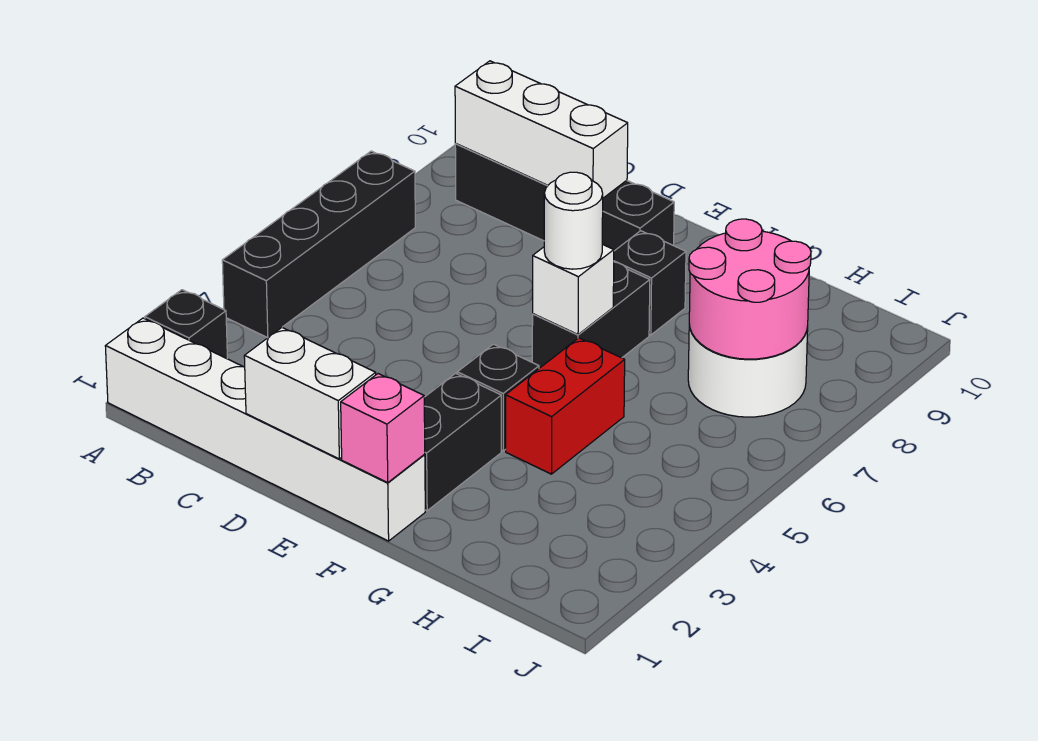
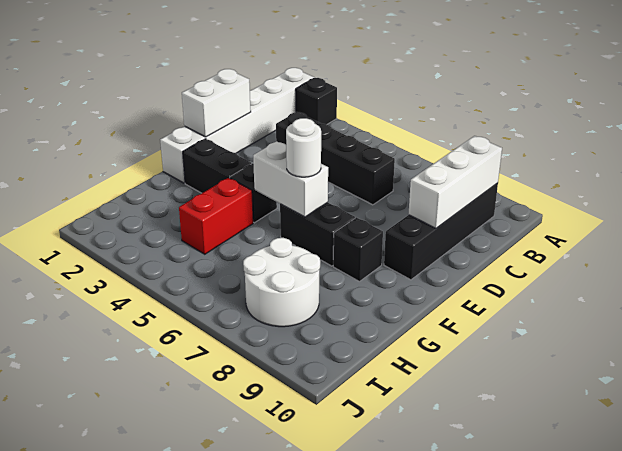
black brick A4:A7 level 1 -> black brick C3:C6 level 1
pink brick F1 level 2 -> none
white brick F6 level 2 -> white brick F5:F6 level 2
red brick G4:G5 level 1 -> red brick G4:H4 level 1
pink round brick H7:I8 level 2 -> none

